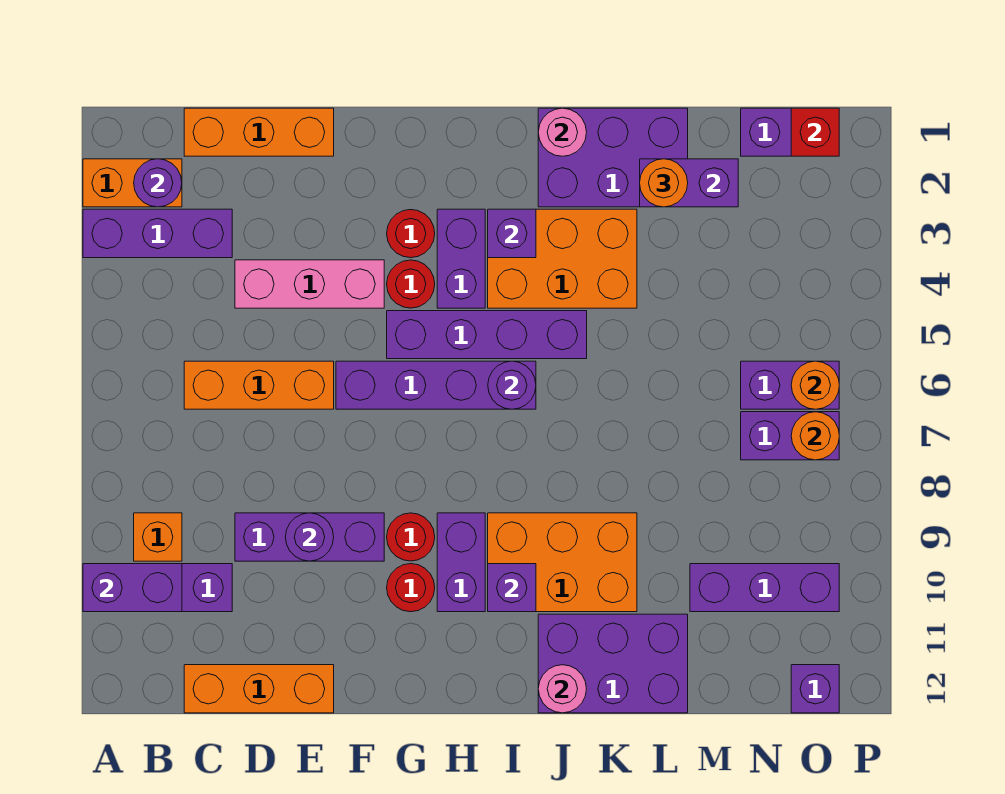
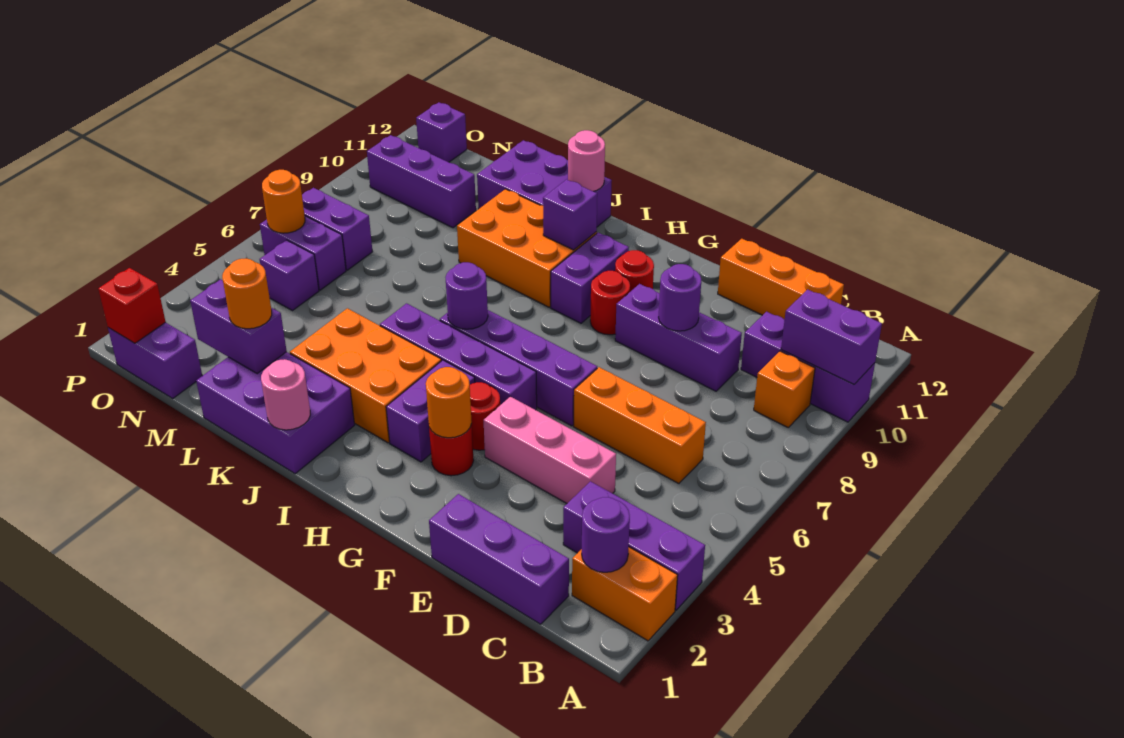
orange brick C1:E1 level 1 -> purple brick C1:E1 level 1
purple brick I3 level 2 -> purple brick N5 level 1
orange round brick O7 level 2 -> orange round brick G3 level 2

